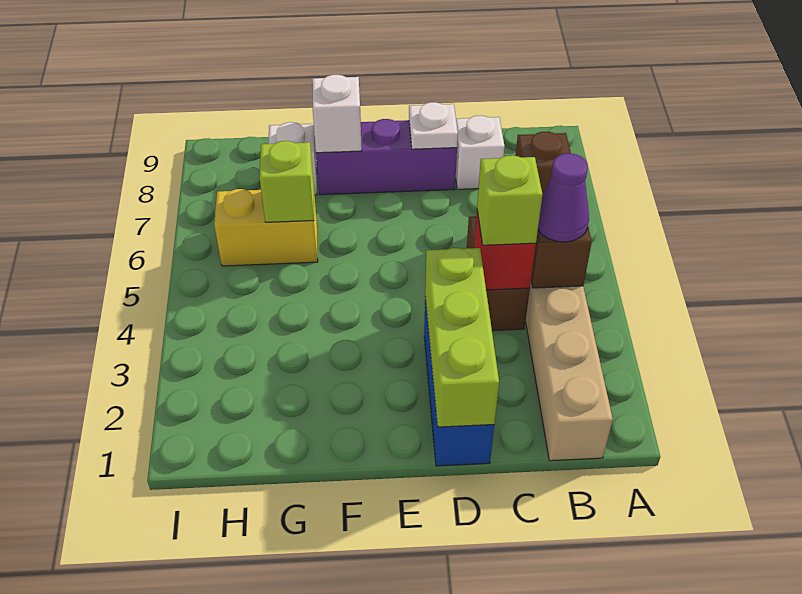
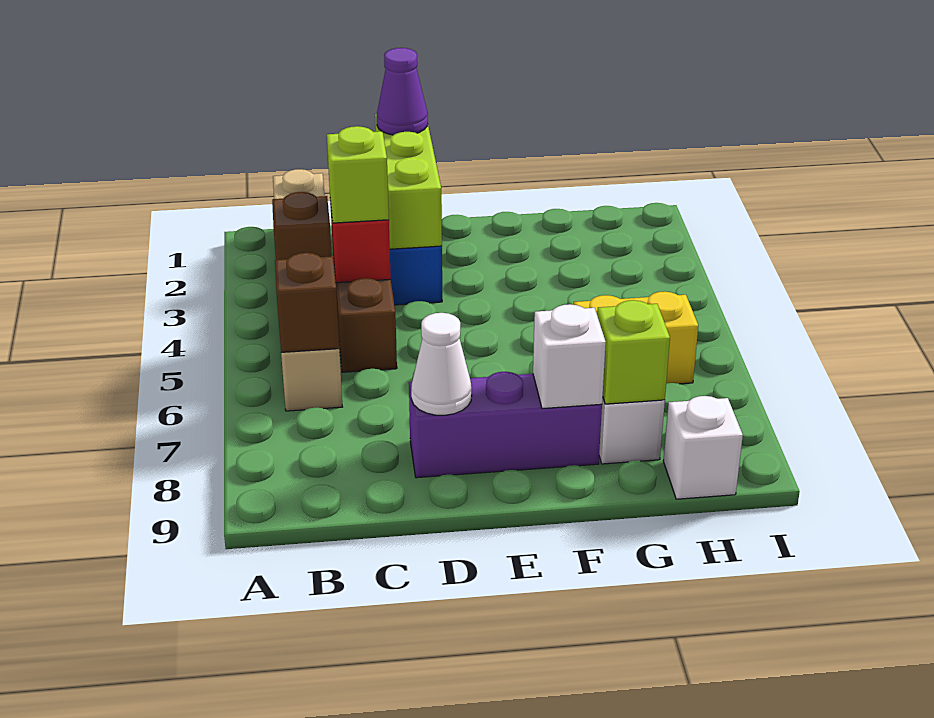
purple cone B4 level 3 -> purple cone D1 level 3
white brick C8 level 1 -> white brick H9 level 1
white plate D8 level 2 -> white cone D8 level 2
lime brick G6 level 2 -> lime brick G8 level 2

